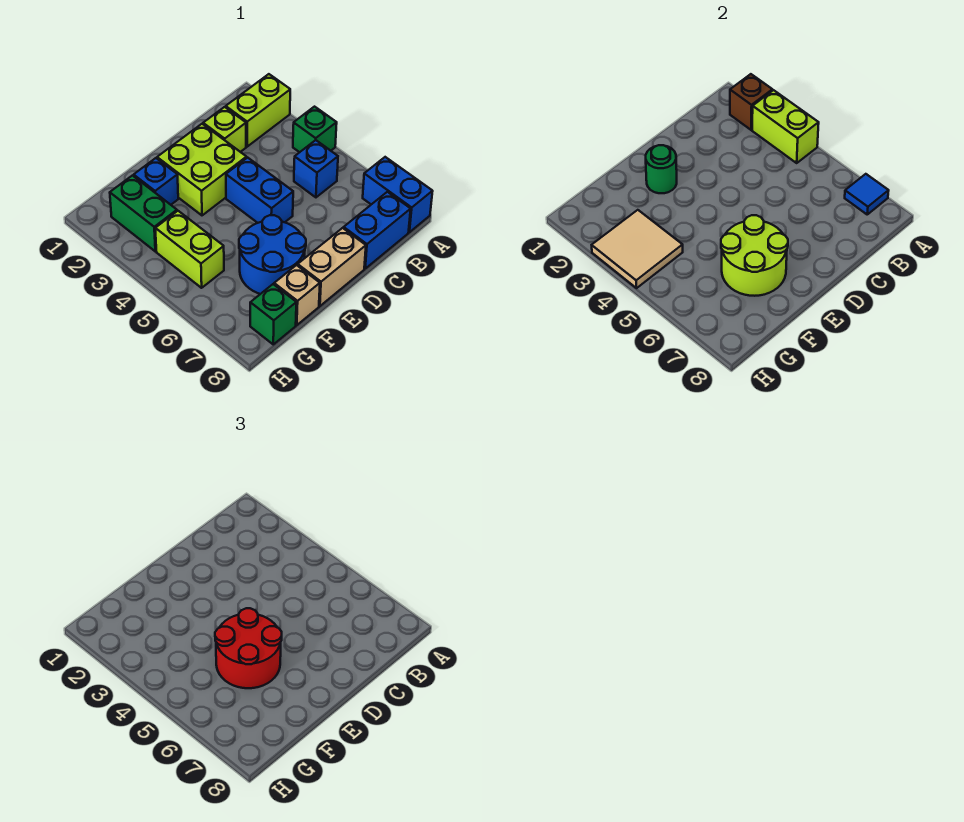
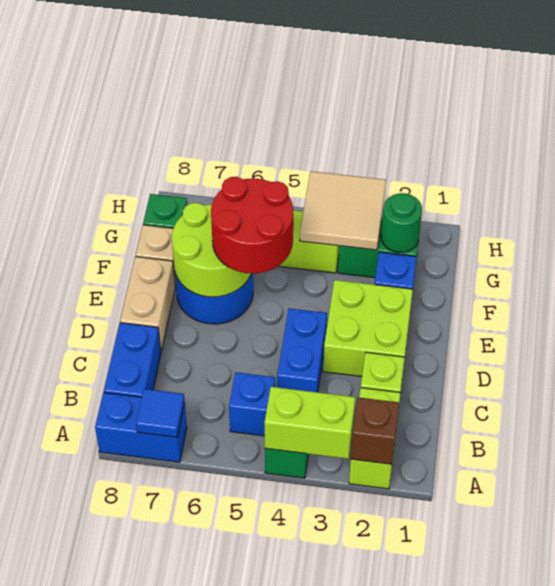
blue brick D4:D5 level 1 -> blue brick C4:D4 level 1
green round brick E2 level 2 -> green round brick G2 level 2

